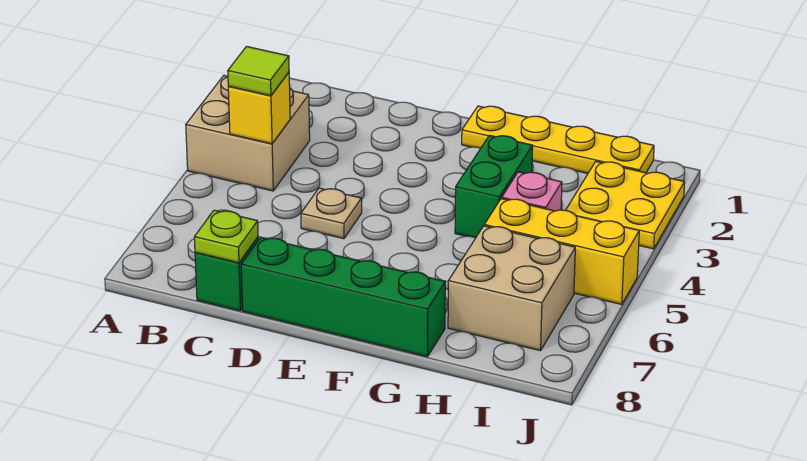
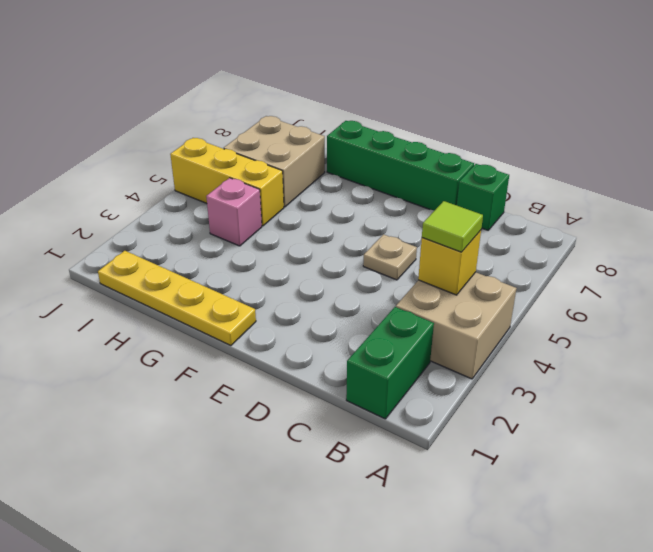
lime plate C8 level 2 -> none
green brick G3:G4 level 1 -> green brick B1:B2 level 1
yellow plate I2:J3 level 1 -> none

